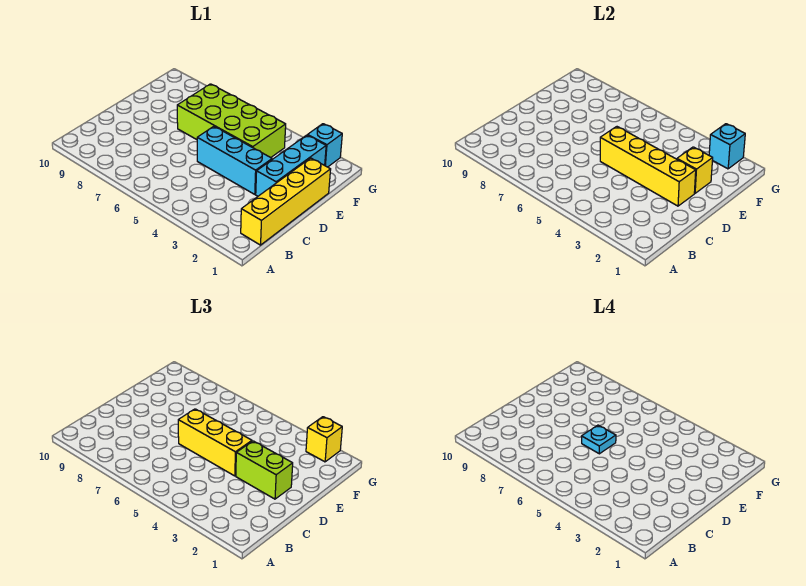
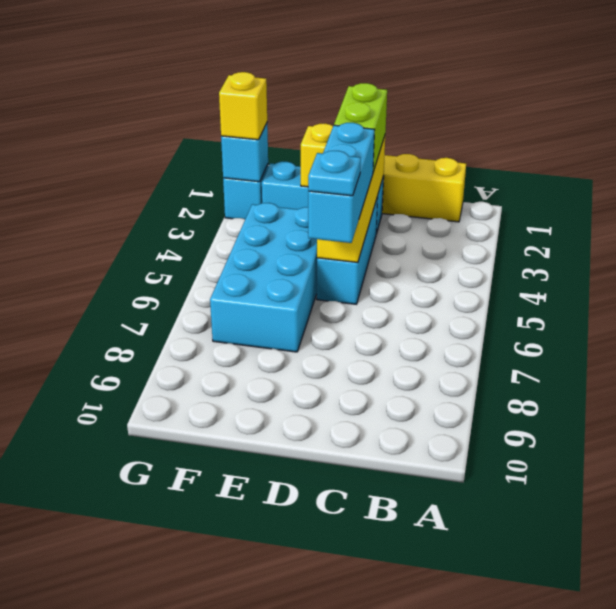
yellow brick D4:D6 level 3 -> cyan brick D4:D6 level 3
lime brick E4:F7 level 1 -> cyan brick E4:F7 level 1

